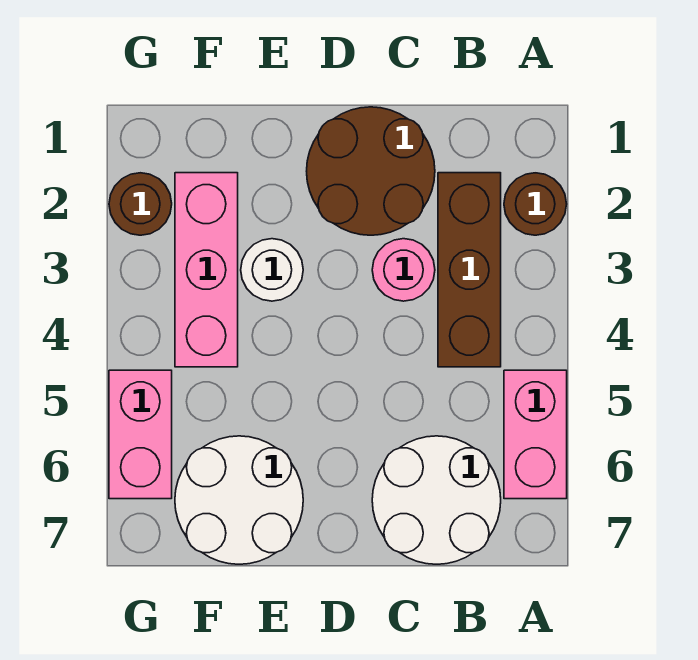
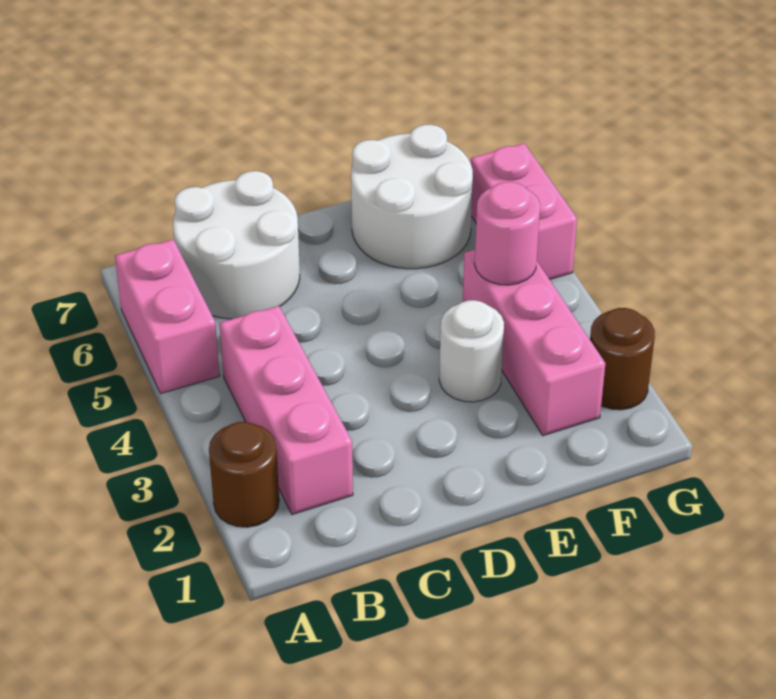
brown brick B2:B4 level 1 -> pink brick B2:B4 level 1
brown round brick C1:D2 level 1 -> none
pink round brick C3 level 1 -> pink round brick F4 level 2

